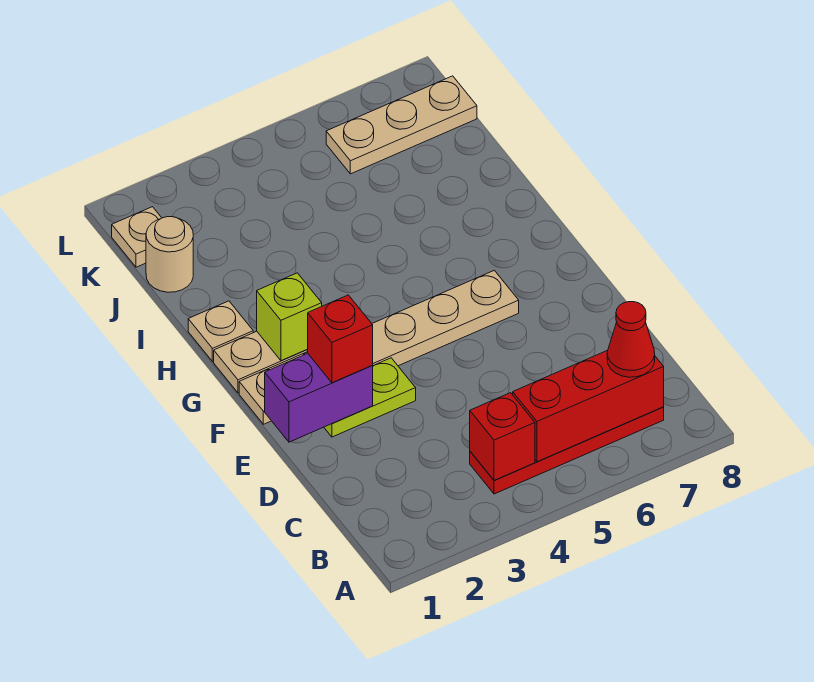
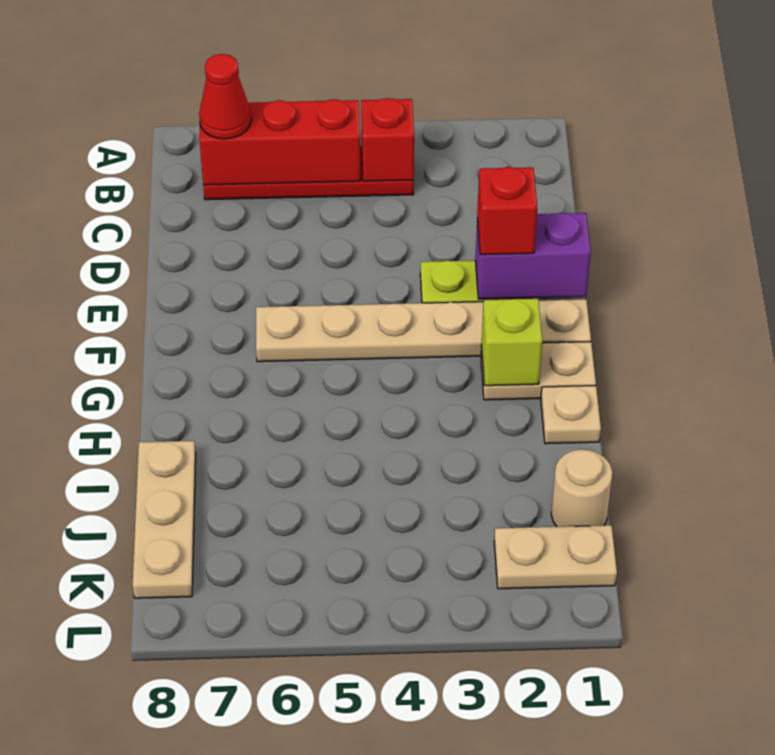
tan plate K1 level 1 -> tan plate K1:K2 level 1
tan plate K6:K8 level 1 -> tan plate I8:K8 level 1

